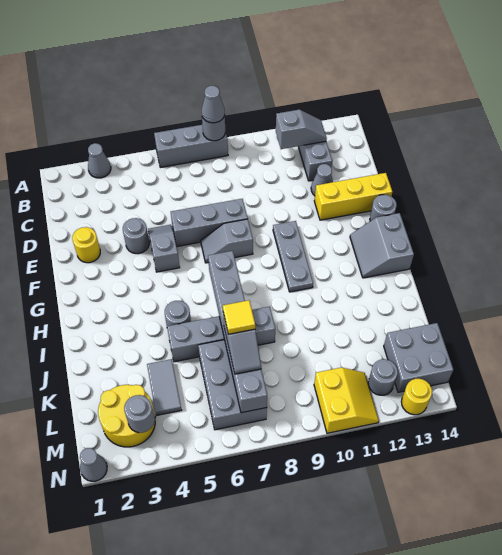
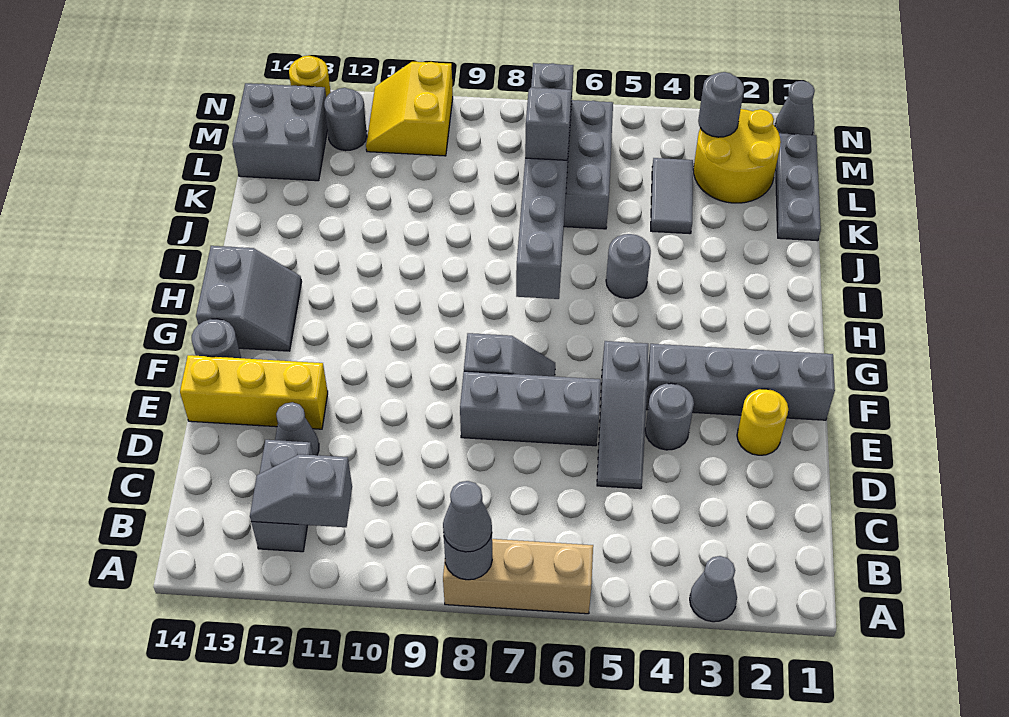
grey brick A6:A8 level 1 -> tan brick A6:A8 level 1
grey slope E5:F5 level 1 top F -> grey slope D5:F5 level 1 top F
grey plate F10:H10 level 1 -> grey plate K1:M1 level 1
grey brick J5:J8 level 1 -> grey brick F1:F4 level 1
yellow tile K7 level 4 -> none

